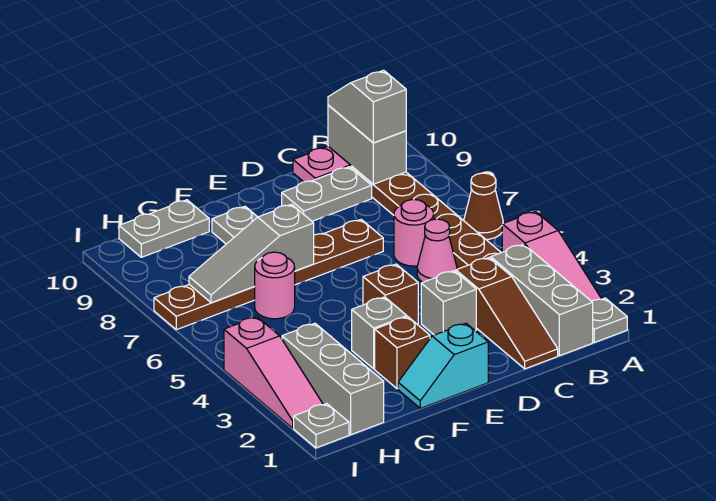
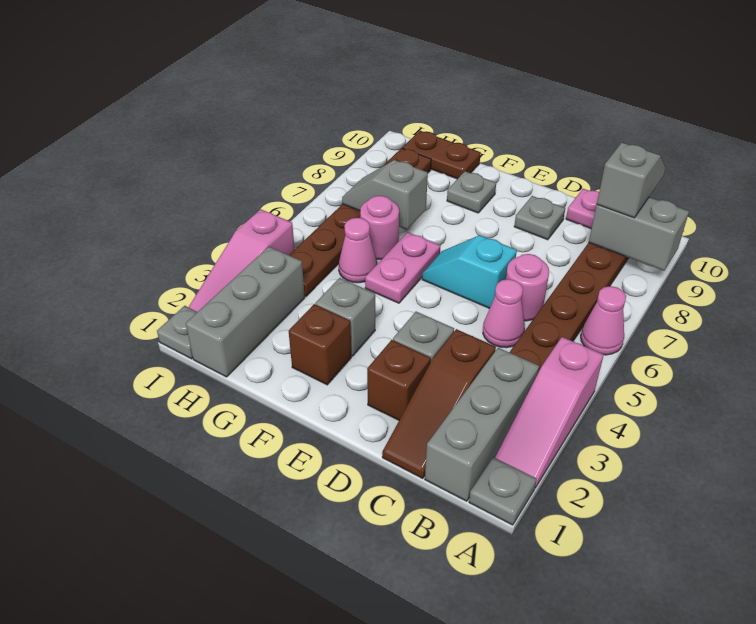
brown cone A6 level 1 -> pink cone A6 level 1
grey brick B9:B10 level 2 -> grey brick A9:B9 level 2
grey plate C9:D9 level 1 -> grey plate D9 level 1
brown plate D7:I7 level 1 -> brown plate H4:H9 level 1
cyan slope E1:F1 level 1 top E -> cyan slope D6:E6 level 1 top D
brown brick E4 level 1 -> brown brick D2 level 1
none -> pink plate F5:F6 level 1
grey slope F7:H7 level 2 top F -> grey slope G7:H7 level 2 top G
none -> pink cone G5 level 1
grey plate G10:H10 level 1 -> brown plate G10:H10 level 1

